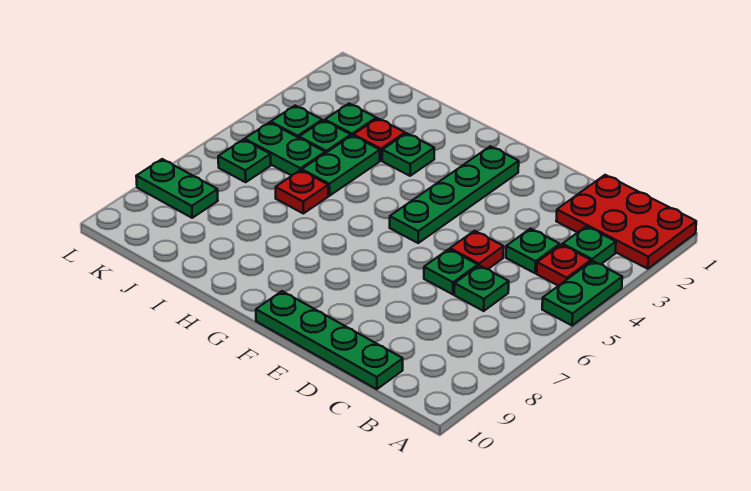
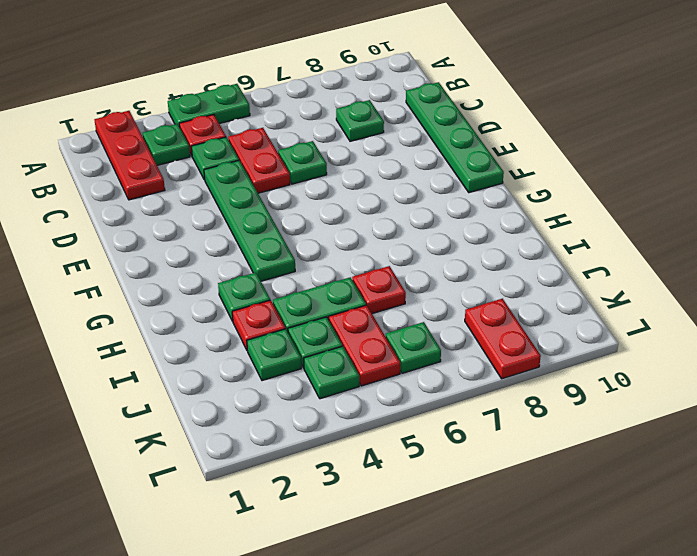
red plate A1:C2 level 1 -> red plate A2:C2 level 1
green plate C6 level 1 -> green plate C8 level 1
red plate D5 level 1 -> red plate C5:D5 level 1
green plate F2:F5 level 1 -> green plate D4:G4 level 1
green plate J5:K5 level 1 -> red plate J5:K5 level 1
green plate K8:L8 level 1 -> red plate K8:L8 level 1

